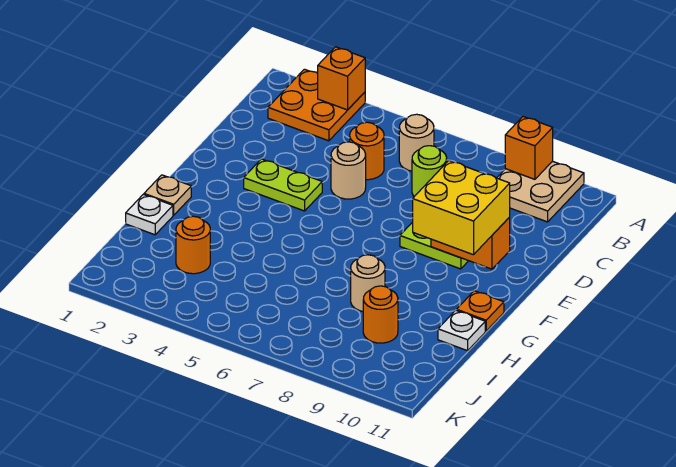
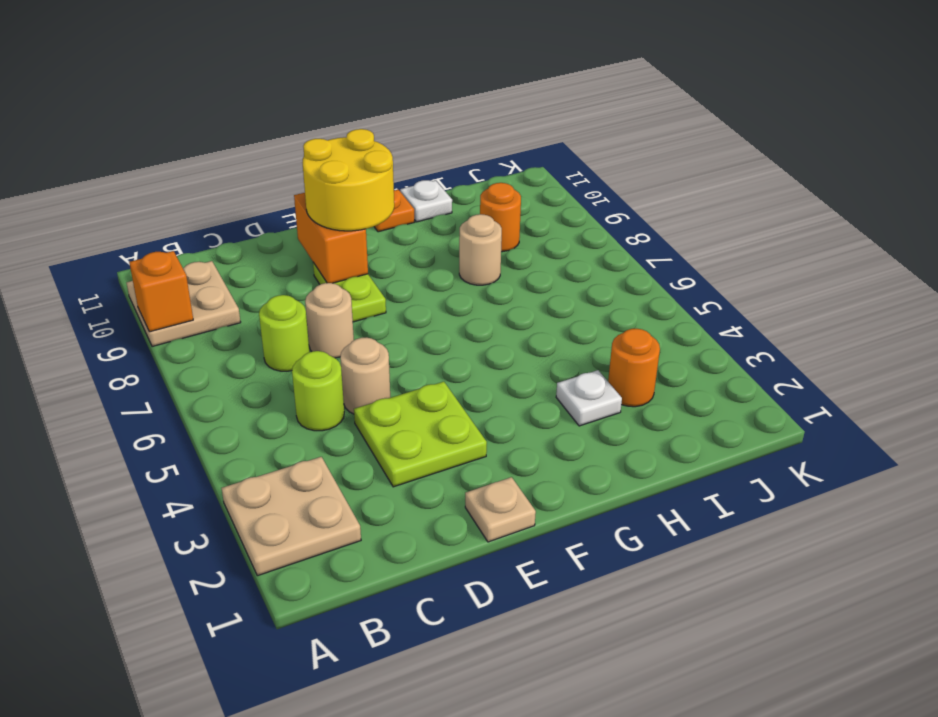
orange plate A2:B3 level 1 -> tan plate A2:B3 level 1
orange brick A3 level 2 -> none
tan round brick B6 level 1 -> tan round brick D7 level 1
orange round brick C5 level 1 -> lime round brick C5 level 1
lime plate E3:E4 level 1 -> lime plate D3:E4 level 1
yellow brick E9:F10 level 3 -> yellow round brick E9:F10 level 3
tan plate G1 level 1 -> tan plate E1 level 1
white plate H1 level 1 -> white plate H3 level 1

